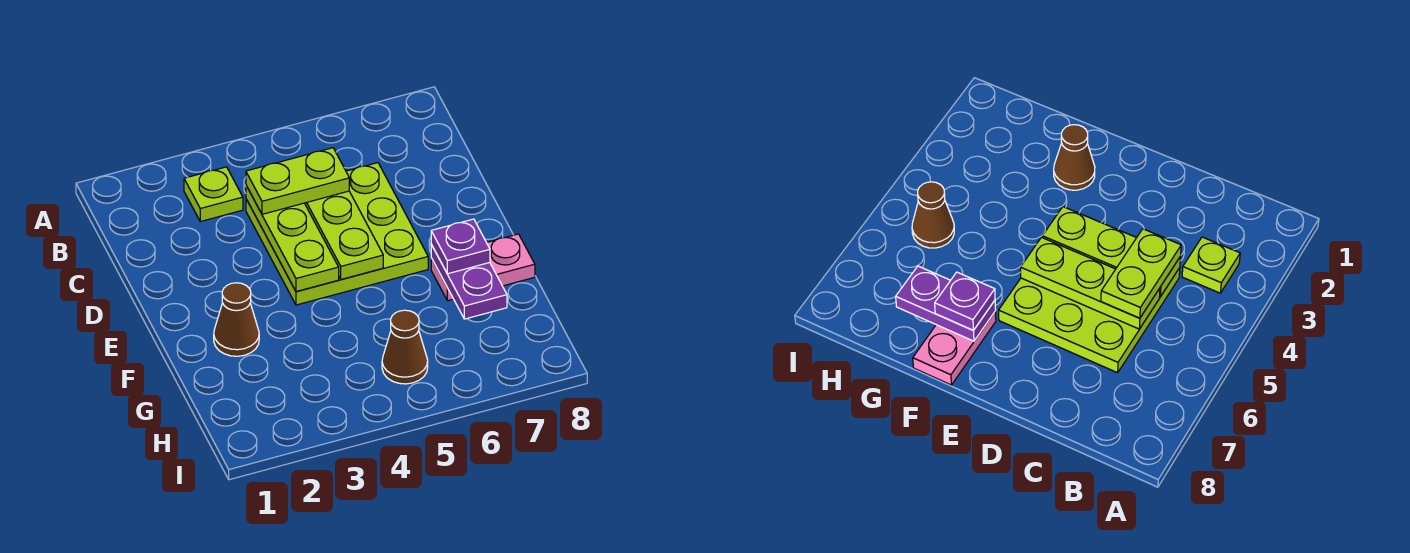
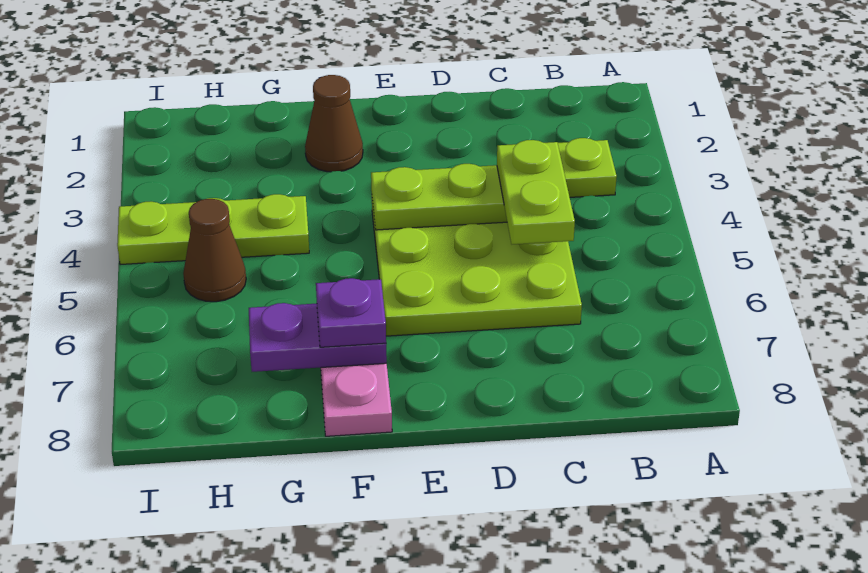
lime plate C5:E5 level 2 -> lime plate G4:I4 level 1

